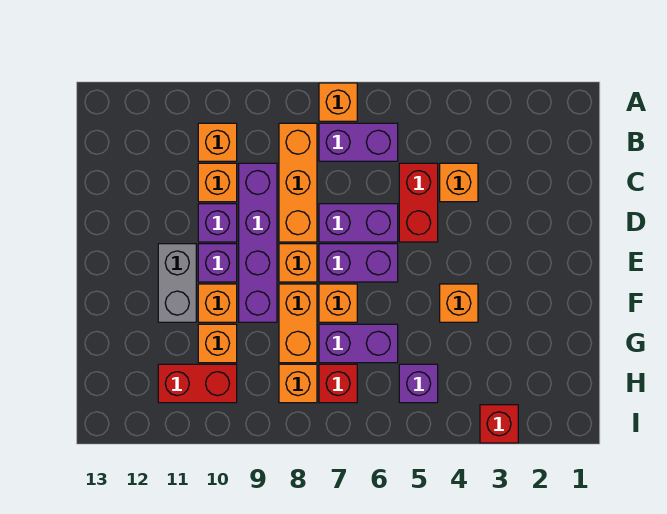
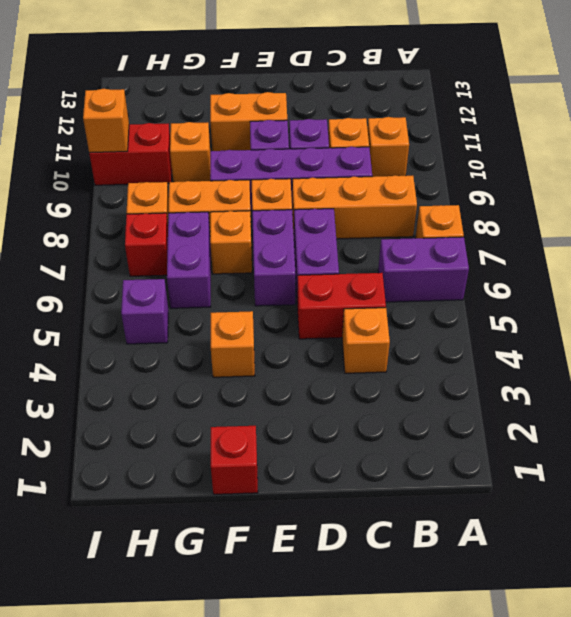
purple brick B6:B7 level 1 -> purple brick A6:B6 level 1
grey brick E11:F11 level 1 -> orange brick E11:F11 level 1
orange brick F10 level 1 -> orange brick I10 level 2
red brick H10:H11 level 1 -> red brick H10:I10 level 1
red brick I3 level 1 -> red brick F1 level 1

